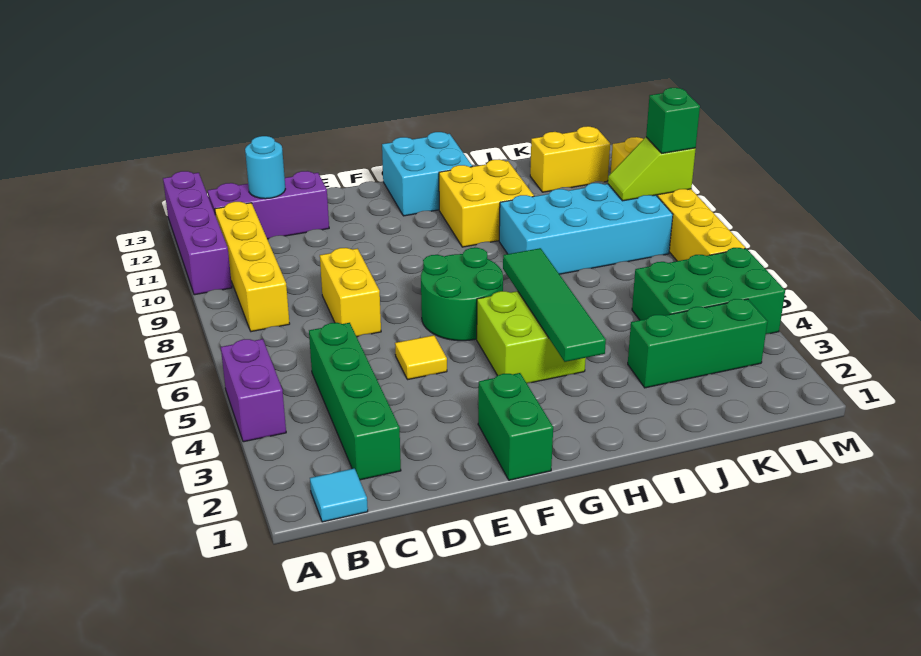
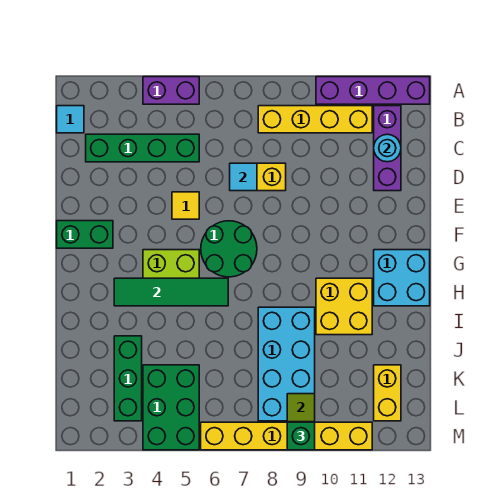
none -> cyan tile D7 level 2

